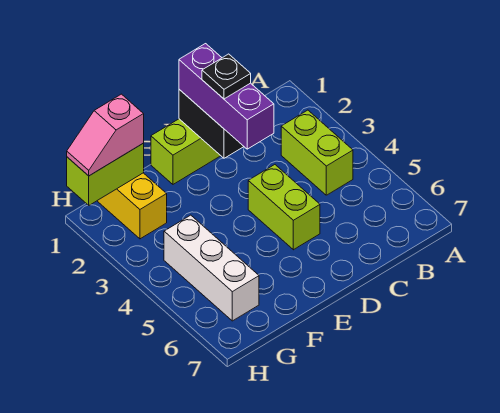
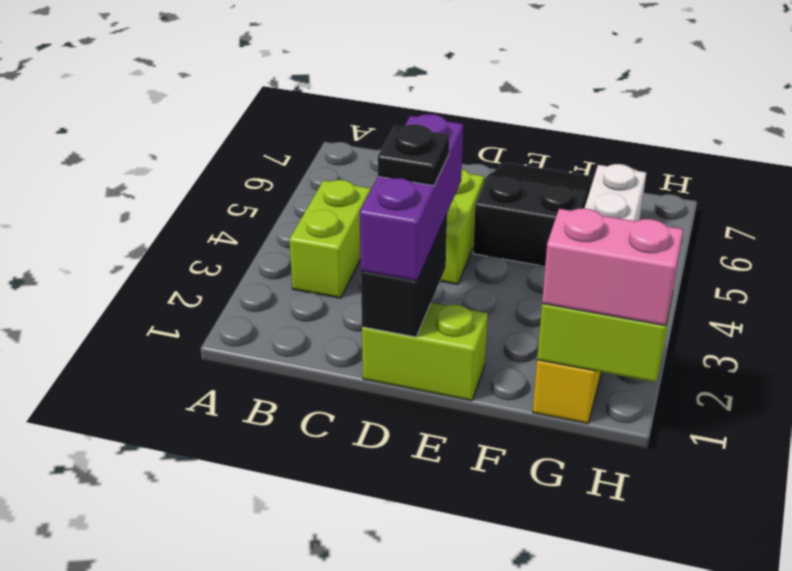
none -> black slope E5:F7 level 1 top 5
pink slope G1:H1 level 3 top G -> pink brick G1:H1 level 3

